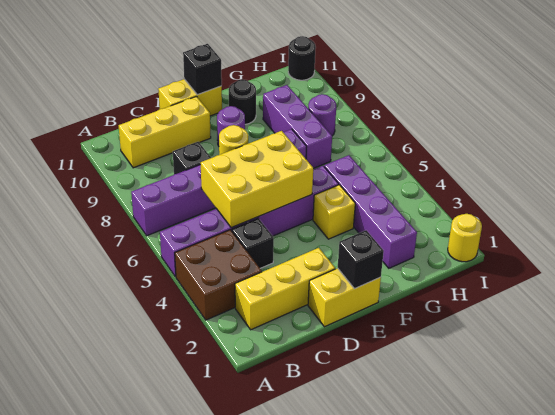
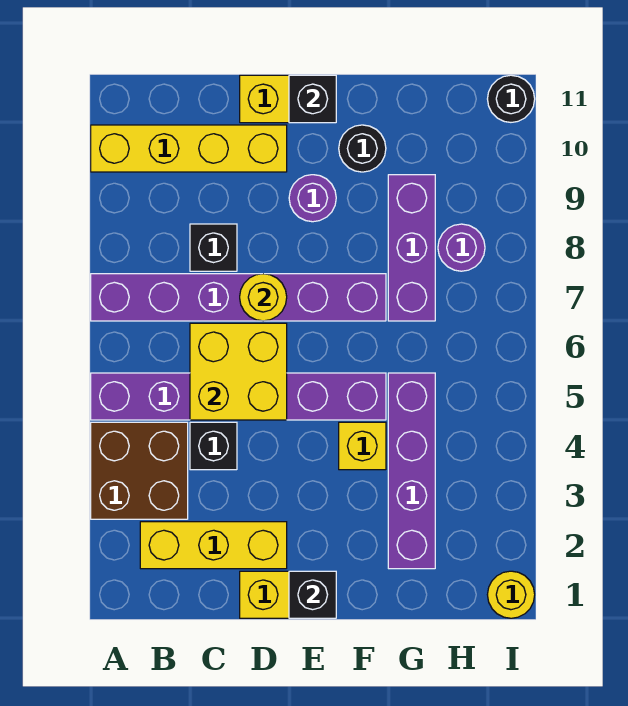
yellow brick B10:D10 level 1 -> yellow brick A10:D10 level 1
yellow brick C5:E6 level 2 -> yellow brick C5:D6 level 2

